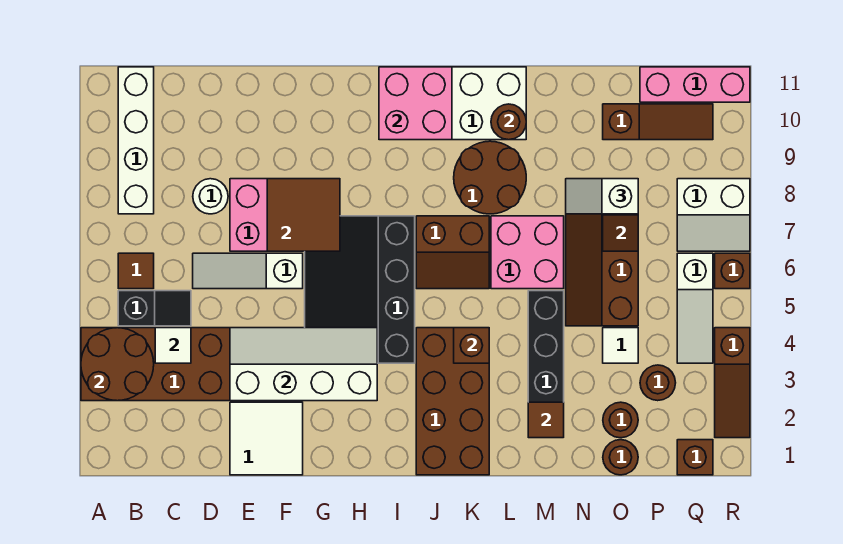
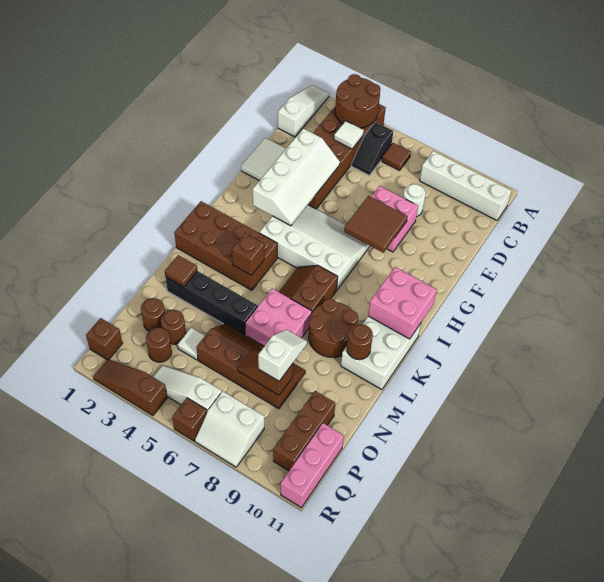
white slope D6:F6 level 1 top F -> white slope A1:C1 level 1 top C
black slope G4:I7 level 1 top I -> white slope G4:I7 level 1 top I
brown round brick O1 level 1 -> brown round brick O3 level 1
brown slope O10:Q10 level 1 top O -> brown brick O10:Q10 level 1
white slope Q7:R8 level 1 top 8 -> white slope Q7:R8 level 1 top Q

